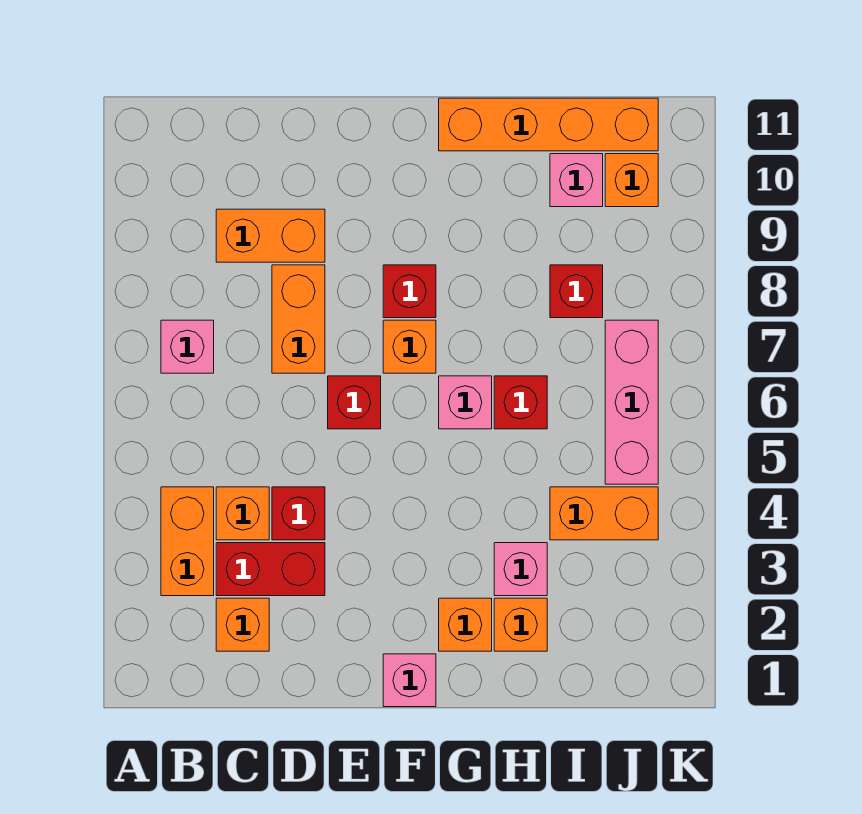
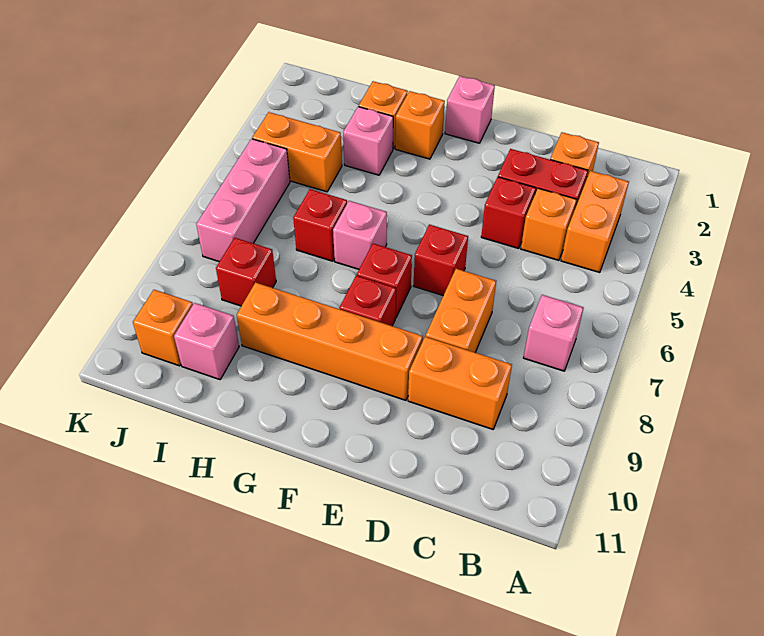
orange brick F7 level 1 -> red brick F7 level 1
orange brick G11:J11 level 1 -> orange brick E9:H9 level 1

